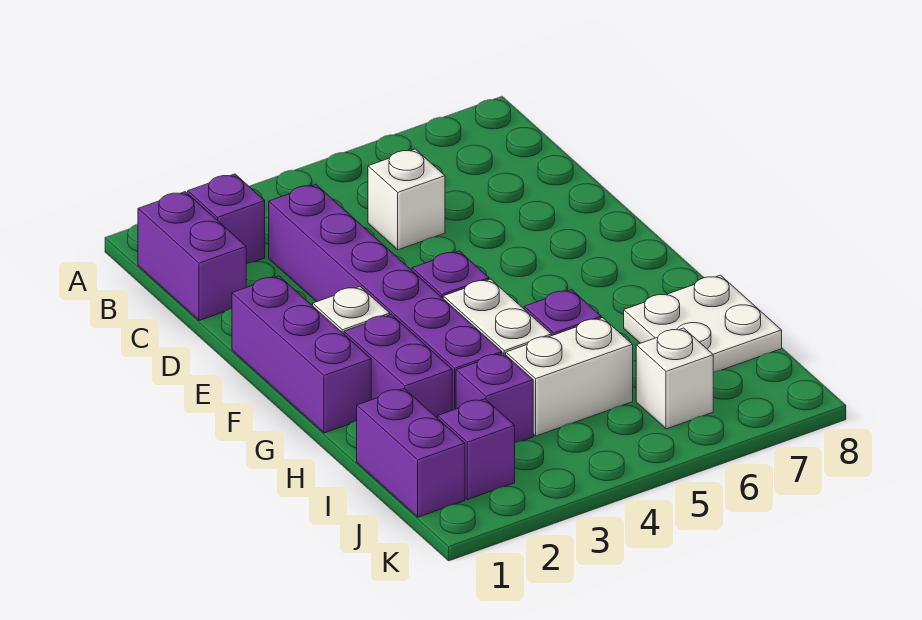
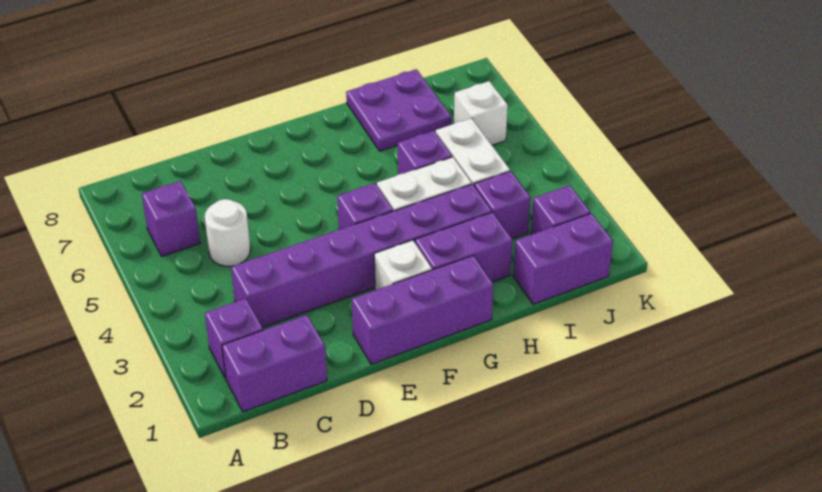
none -> purple brick B6 level 1
white brick C5 level 1 -> white round brick C5 level 1
white plate H7:I8 level 1 -> purple plate H7:I8 level 1

